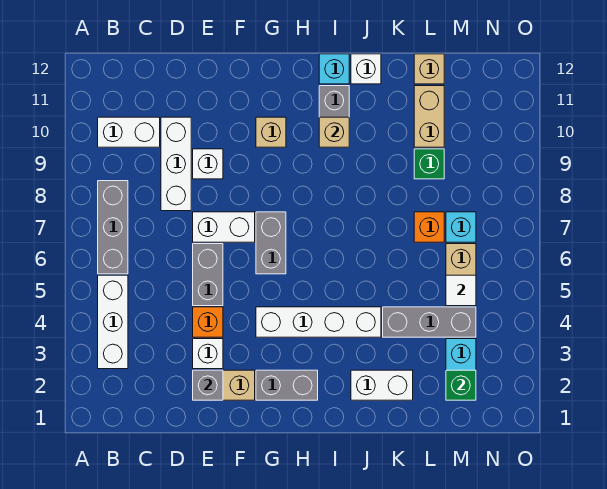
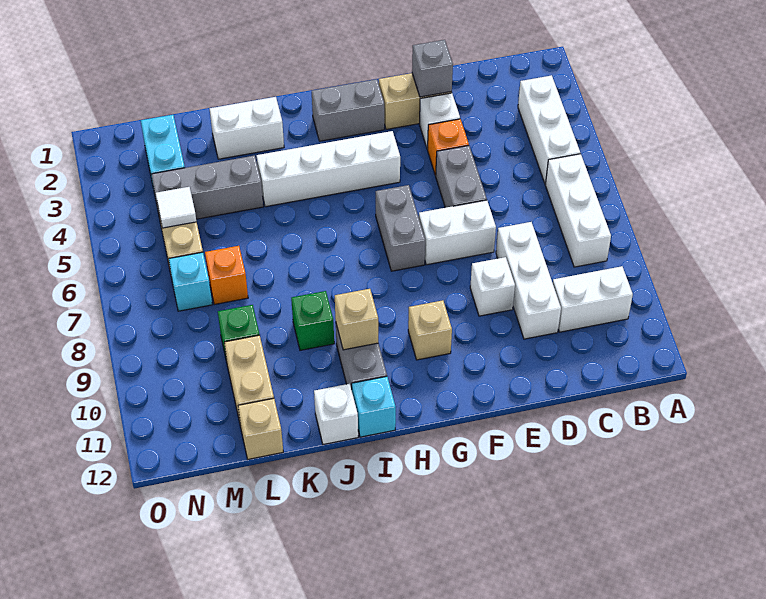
grey brick B6:B8 level 1 -> white brick B6:B8 level 1
green brick M2 level 2 -> green brick J9 level 1

